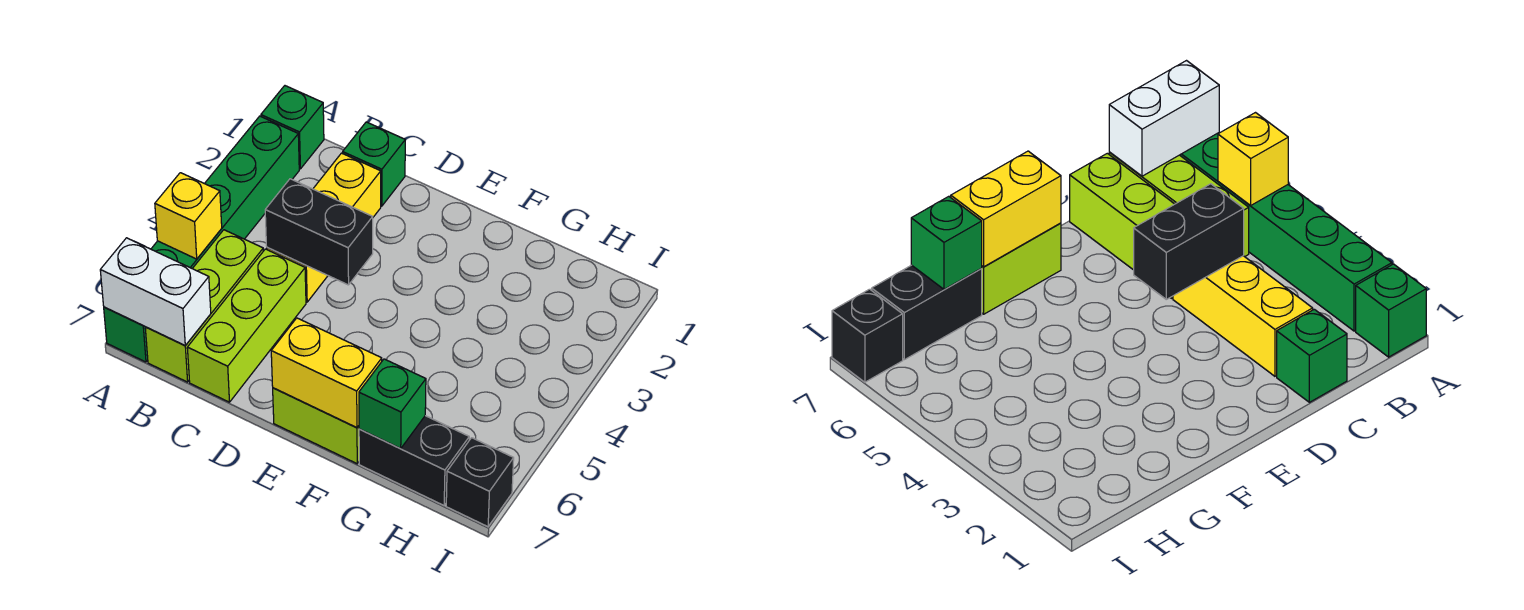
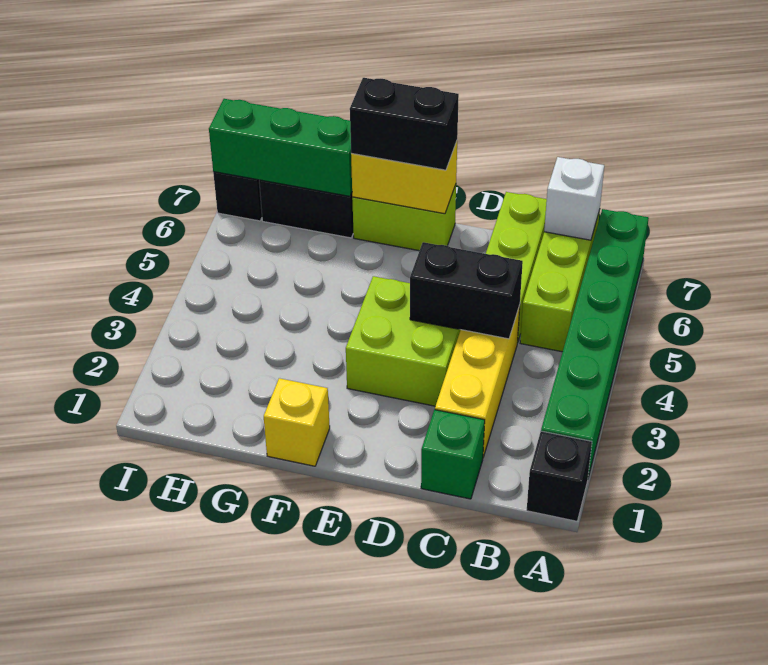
green brick A1 level 1 -> black brick A1 level 1
yellow brick A5 level 2 -> yellow brick F1 level 1
white brick A7:B7 level 2 -> white brick B7 level 2
none -> lime brick D3:E4 level 1
none -> black brick E7:F7 level 3
green brick G7 level 2 -> green brick G7:I7 level 2

